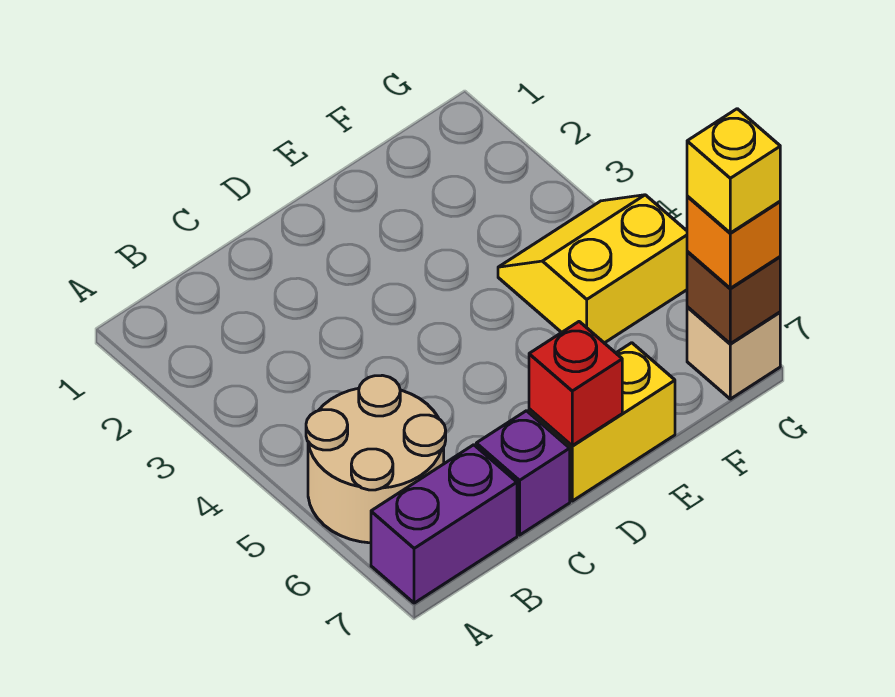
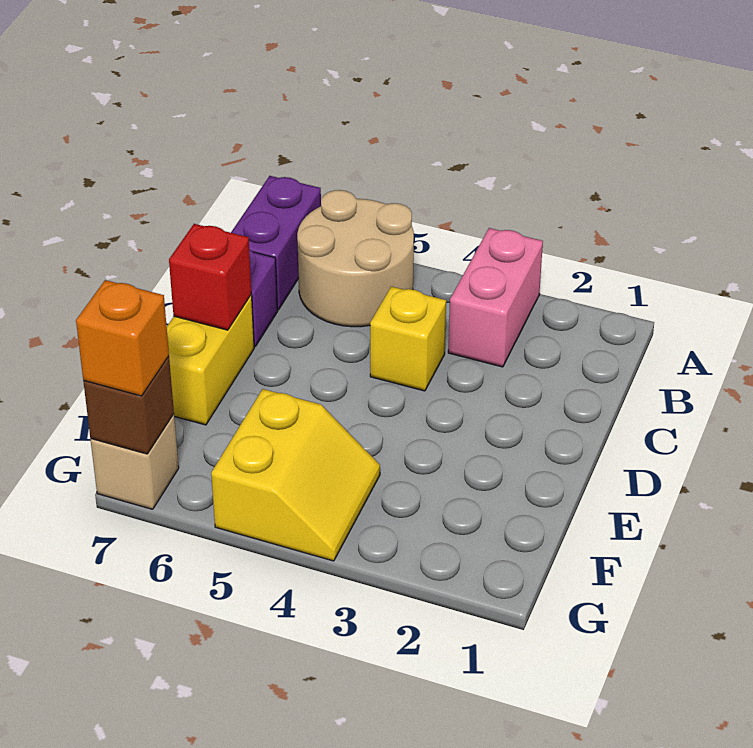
none -> pink brick A3:B3 level 1
yellow brick G7 level 4 -> yellow brick C4 level 1

